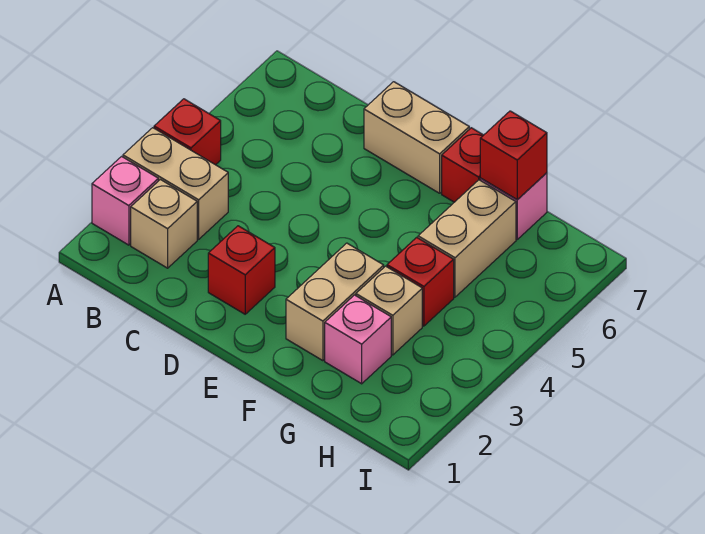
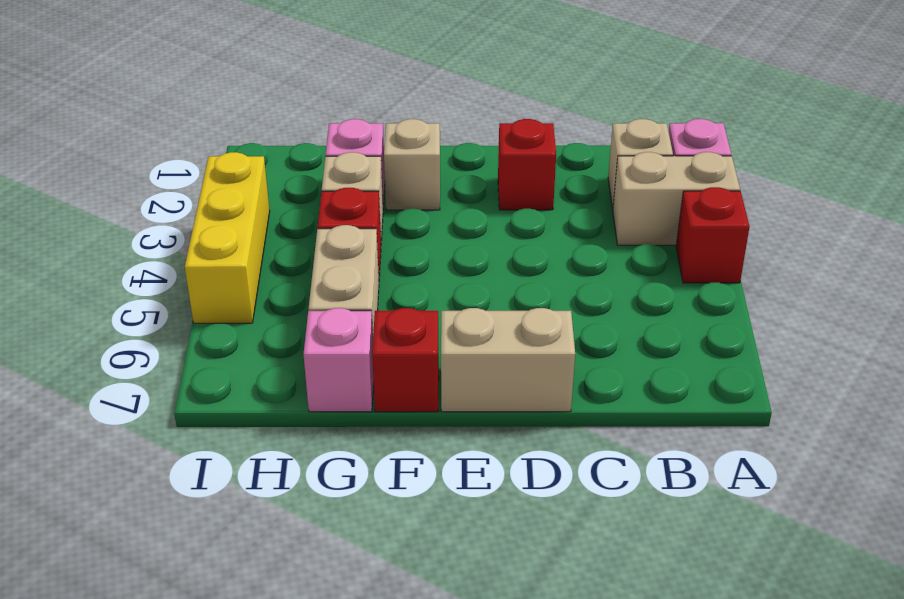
tan brick F2:F3 level 1 -> tan brick F2 level 1
red brick G7 level 2 -> none
none -> yellow brick I3:I5 level 1

